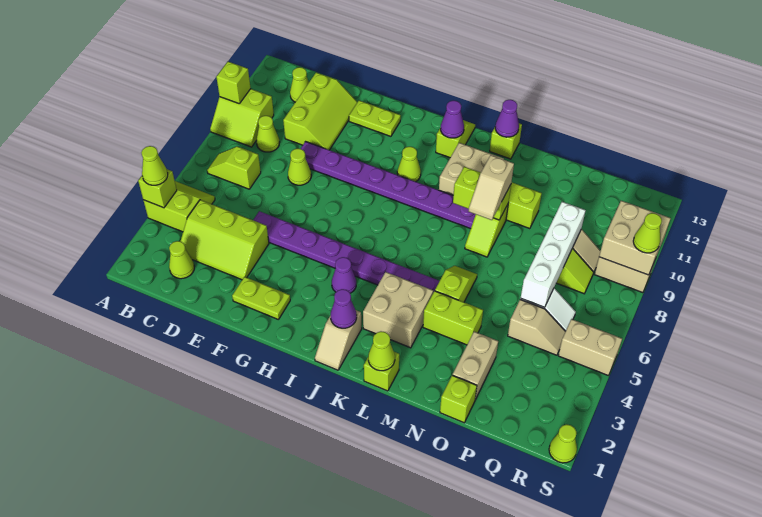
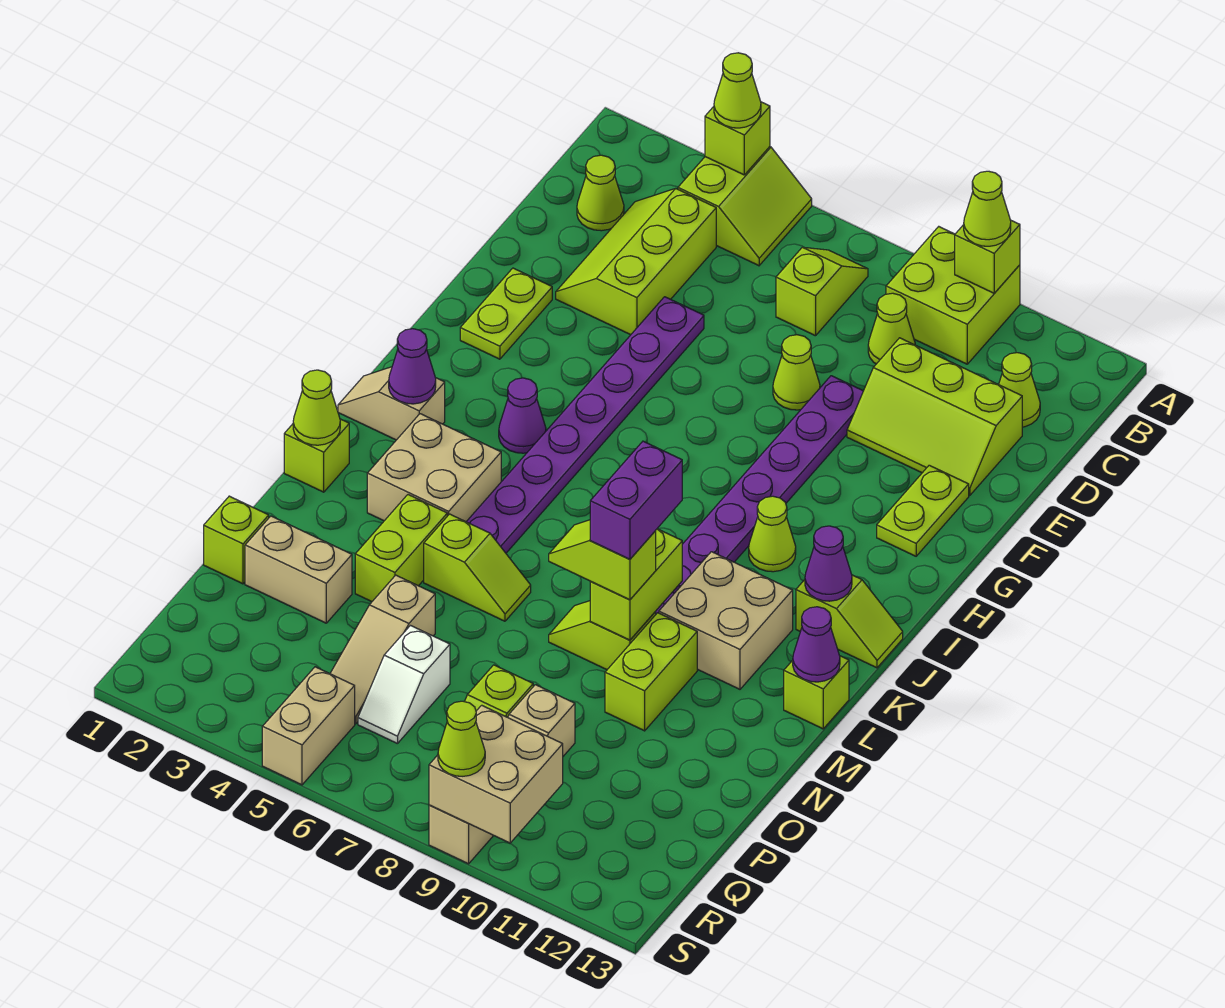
lime slope A9:B10 level 1 top 10 -> lime brick A9:B10 level 1
none -> purple brick L9:M9 level 4
tan slope M8:M9 level 3 top 9 -> lime slope M8:M9 level 3 top 9
tan slope P5:Q5 level 1 top P -> tan slope O5:Q5 level 1 top O
white brick P6:P9 level 2 -> none
lime cone S1 level 1 -> lime cone A10 level 3

